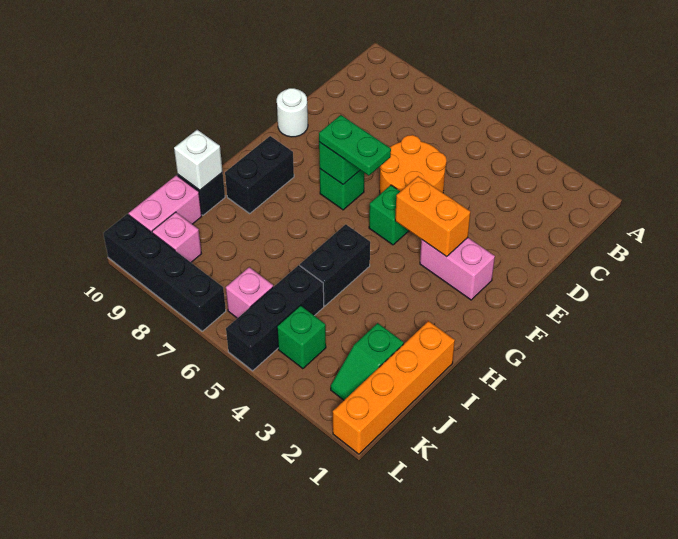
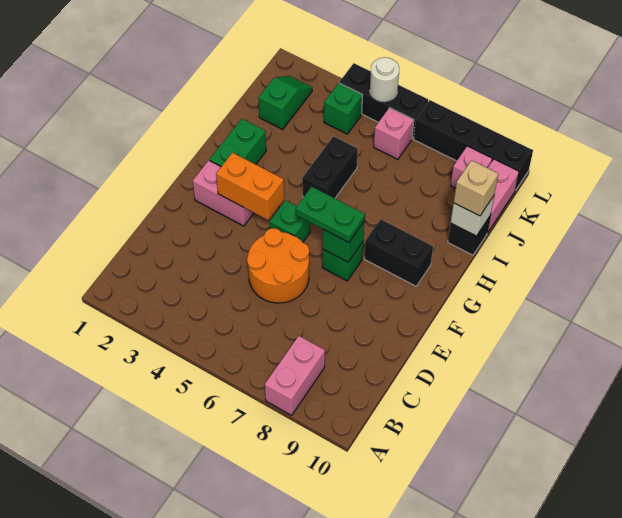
none -> pink brick A8:B8 level 1
white round brick E10 level 1 -> white round brick L5 level 2
none -> green brick G2:H2 level 1
black brick G9:H9 level 1 -> black brick G8:G9 level 1
orange brick I1:L1 level 1 -> none
none -> tan brick I10 level 3
black brick J5:L5 level 1 -> black brick L4:L6 level 1

